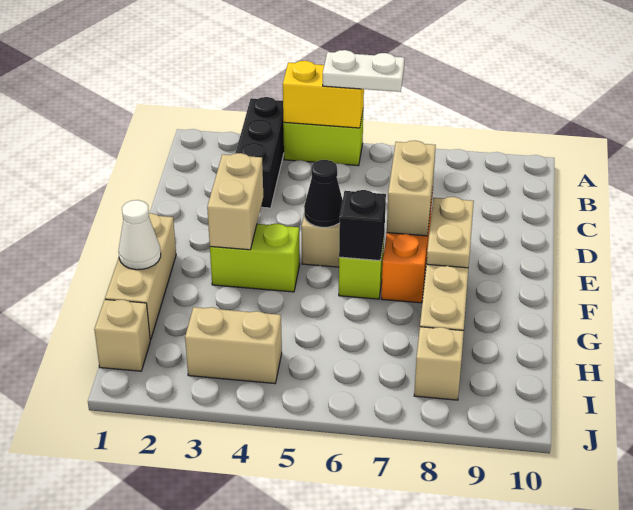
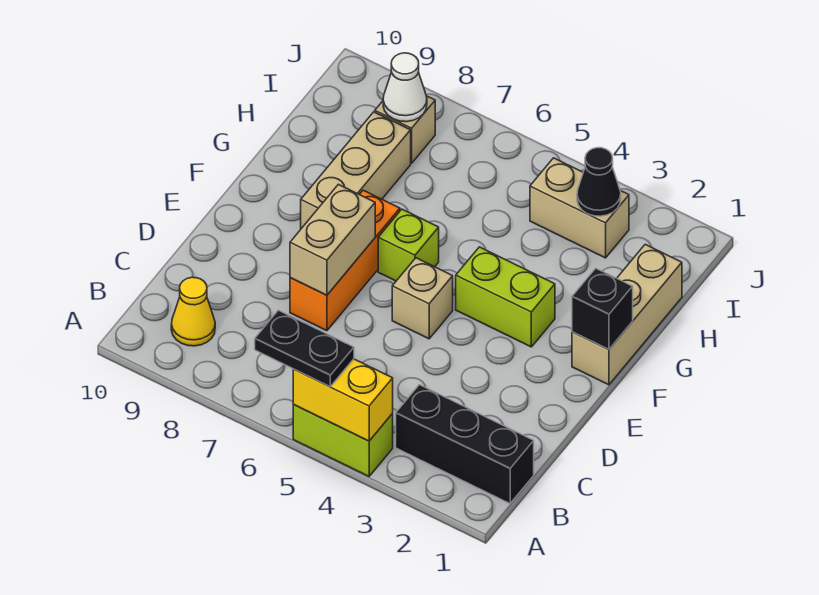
black brick A3:C3 level 1 -> black brick B1:B3 level 1
white plate A5:A6 level 3 -> black plate A5:A6 level 3
none -> yellow cone B9 level 1
tan brick E3:F3 level 2 -> none
black cone E5 level 2 -> black cone I3 level 2
tan plate E8:F8 level 2 -> none
black brick F6 level 2 -> black brick F1 level 2
white cone G1 level 2 -> white cone I8 level 2
tan brick I1 level 1 -> none

